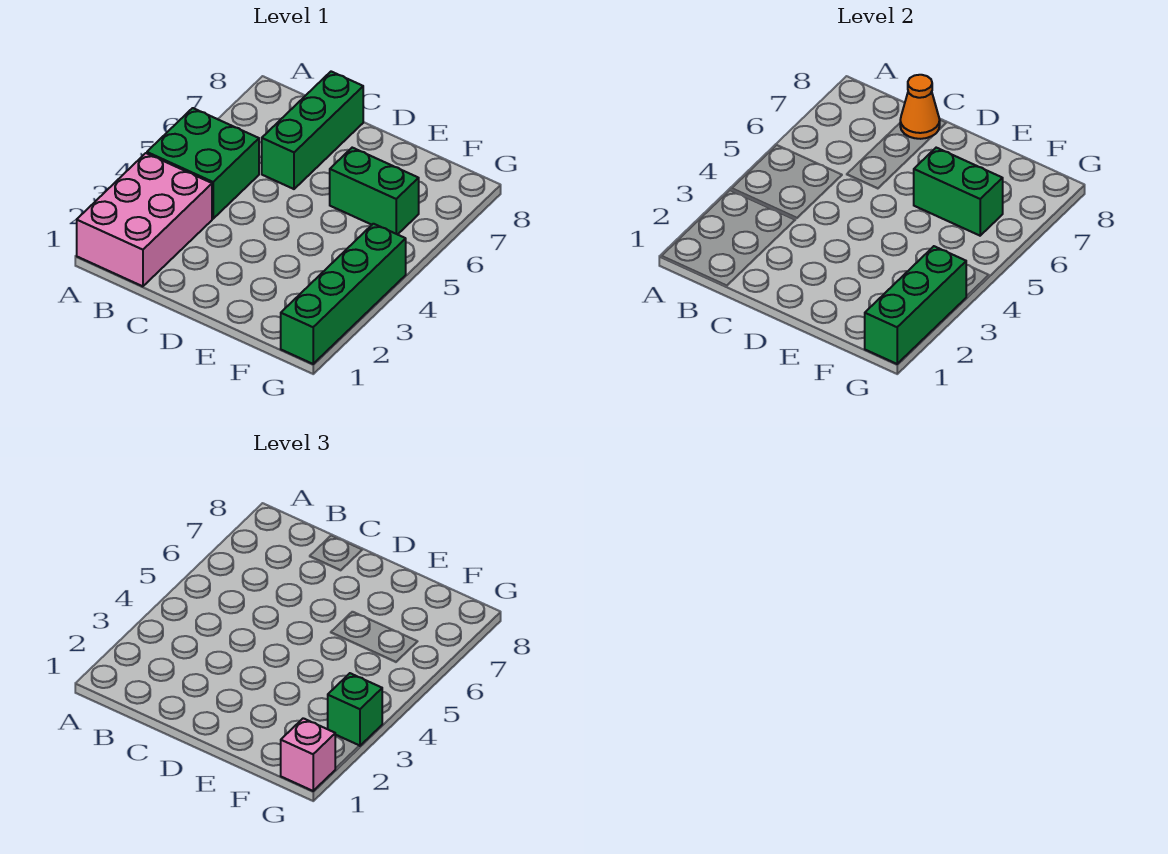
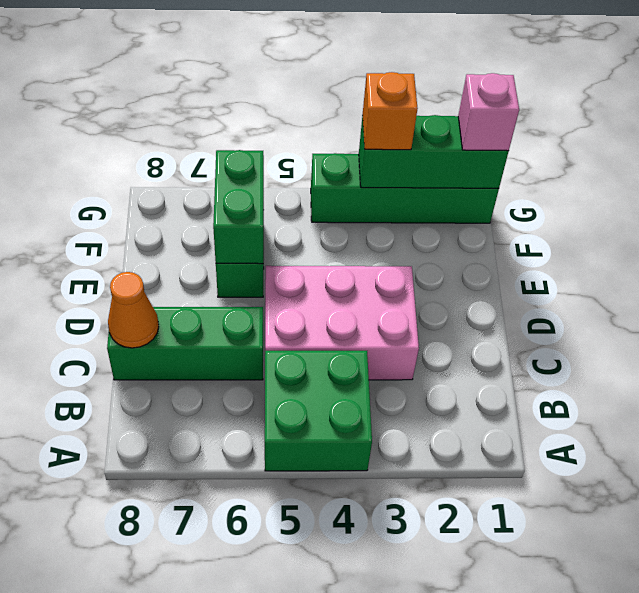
pink brick A1:B3 level 1 -> pink brick C3:D5 level 1
green brick G3 level 3 -> orange brick G3 level 3

